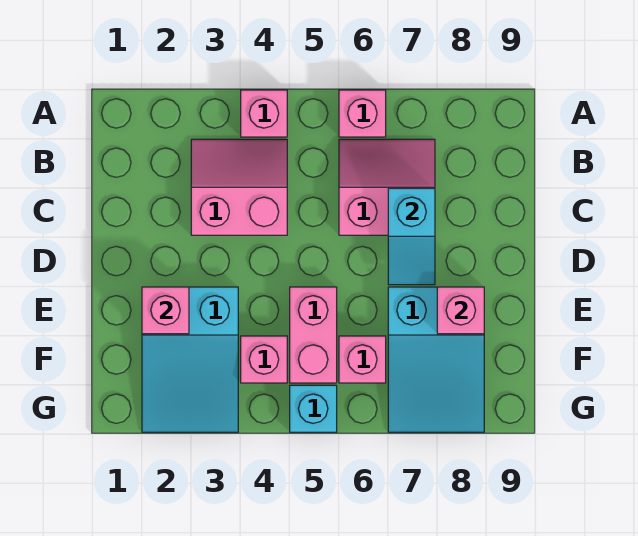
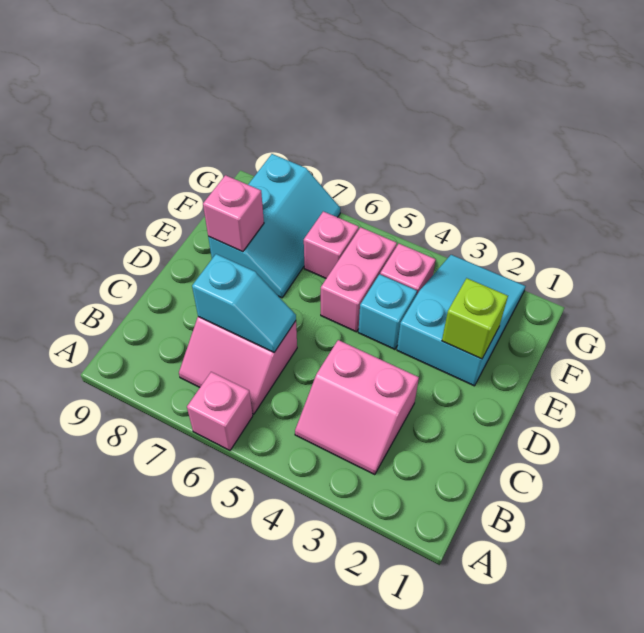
pink brick A4 level 1 -> none
cyan slope C7:D7 level 2 top C -> cyan slope C6:C7 level 2 top 7
pink brick E2 level 2 -> lime brick E2 level 2
cyan slope E7:G8 level 1 top E -> cyan slope E7:G8 level 1 top 8
cyan brick G5 level 1 -> cyan brick E4 level 1

